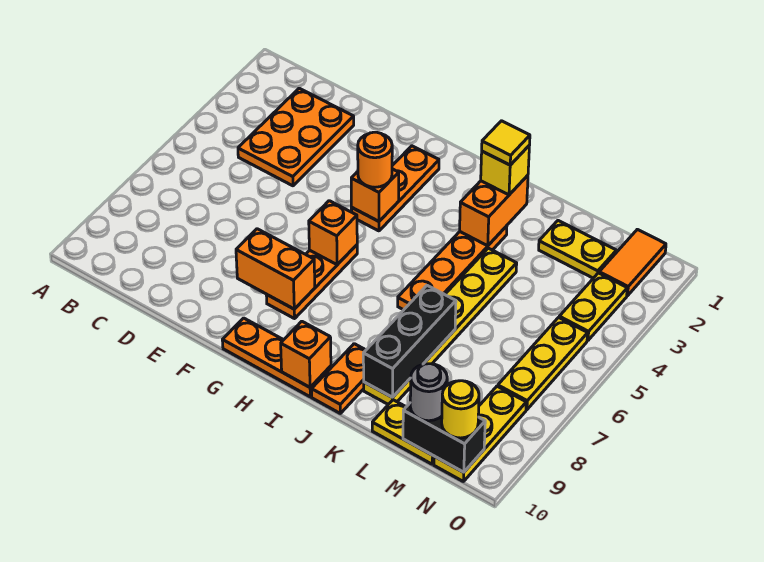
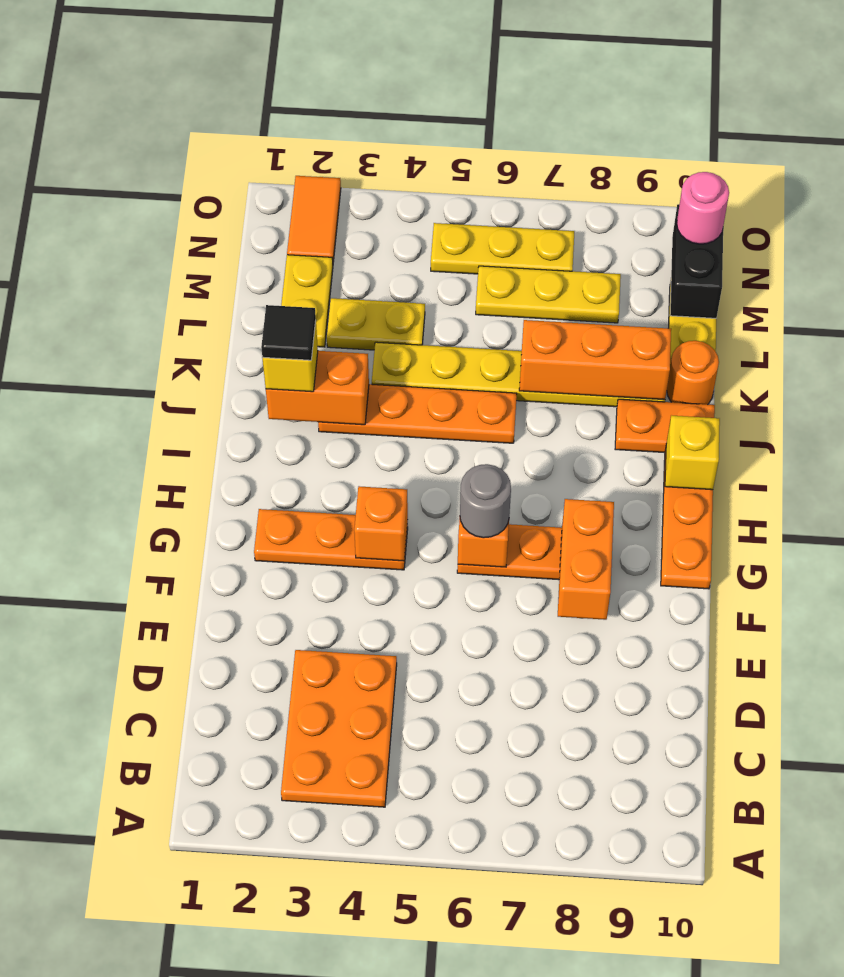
orange plate C2:D4 level 1 -> orange plate B3:D4 level 1
orange round brick G4 level 3 -> orange round brick K10 level 1
orange brick I10 level 2 -> yellow brick I10 level 2
yellow tile J2 level 4 -> black tile J2 level 4
black brick K7:K9 level 2 -> orange brick K7:K9 level 2
grey round brick M10 level 3 -> grey round brick G6 level 3
orange tile N1:N2 level 1 -> orange tile N2:O2 level 1
yellow plate N3:N4 level 1 -> yellow plate L3:L4 level 1
yellow plate N8:N10 level 1 -> yellow plate M6:M8 level 1
yellow round brick N10 level 3 -> pink round brick N10 level 3

